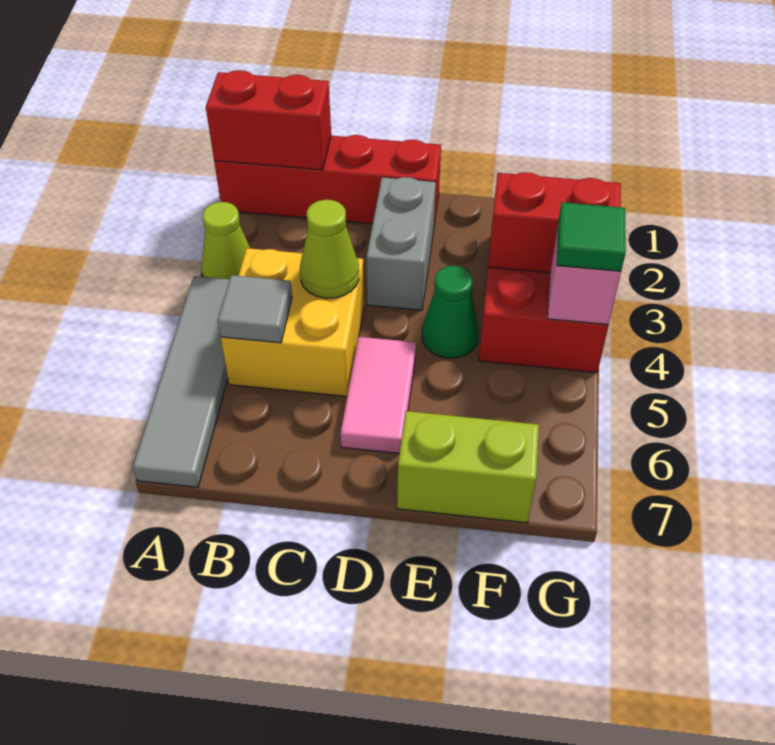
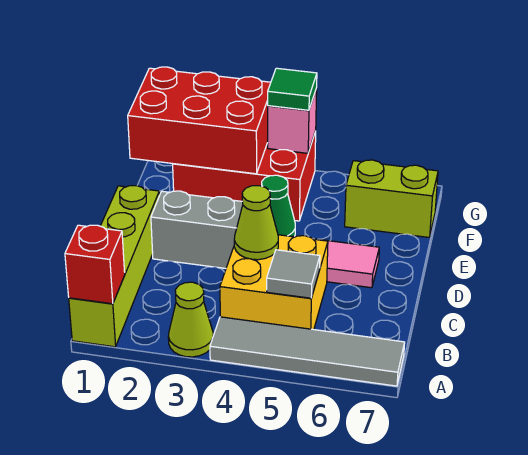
red brick A1:D1 level 1 -> lime brick A1:D1 level 1
red brick A1:B1 level 2 -> red brick A1 level 2
lime brick E7:F7 level 1 -> lime brick F6:F7 level 1
red brick F3:G3 level 2 -> red brick F1:G3 level 2

